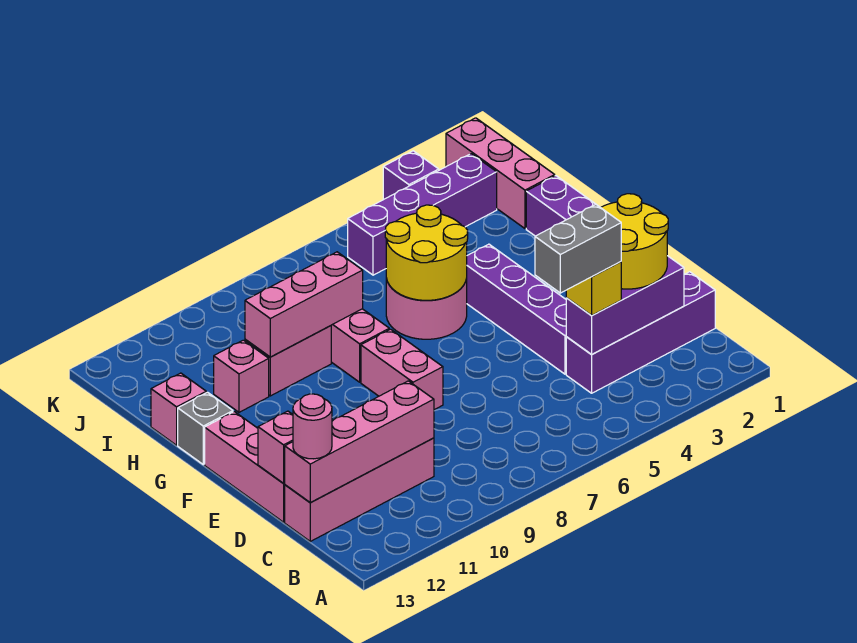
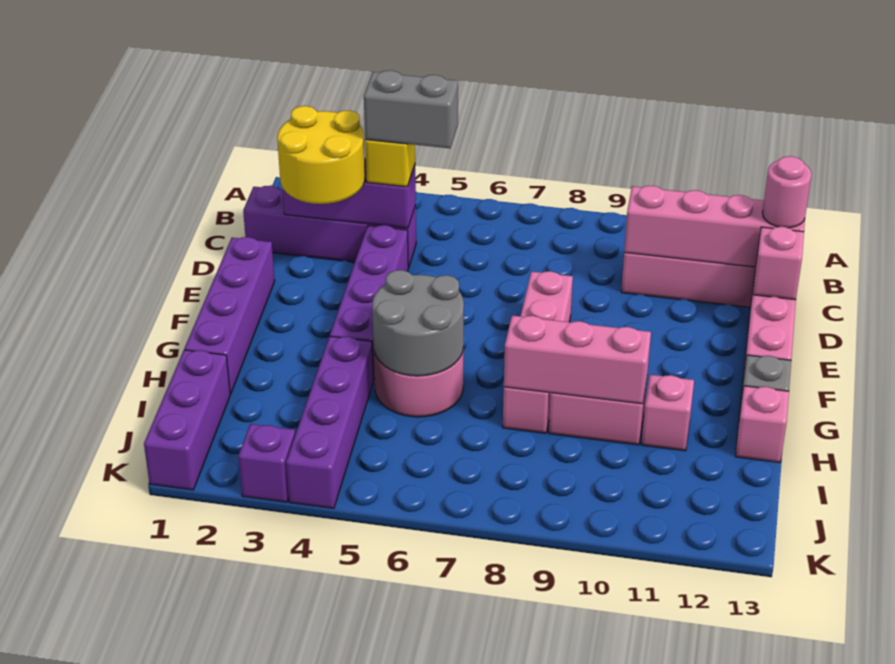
yellow round brick G5:H6 level 2 -> grey round brick G5:H6 level 2
pink brick I1:K1 level 1 -> purple brick I1:K1 level 1
purple brick J2:J5 level 1 -> purple brick H4:K4 level 1

